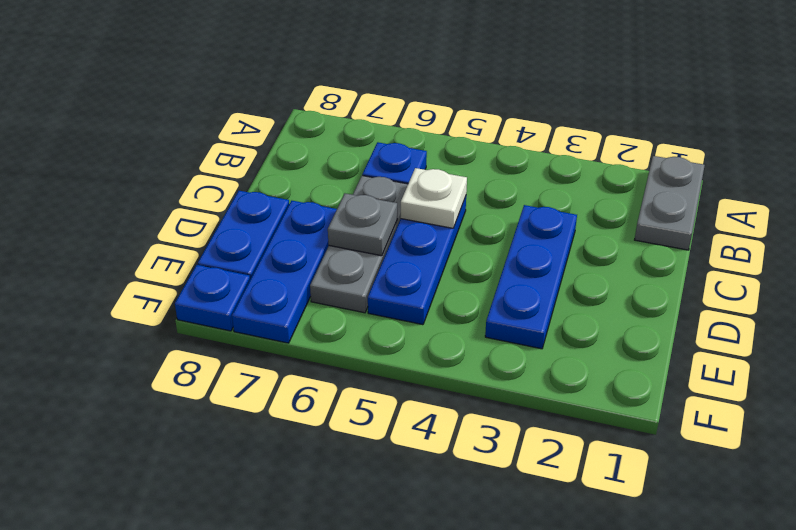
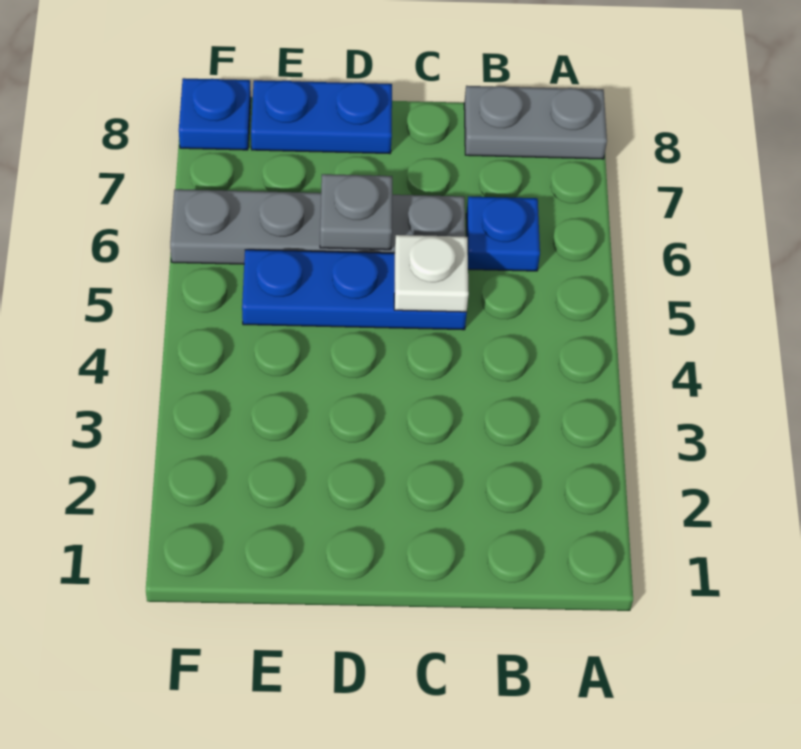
grey plate A1:B1 level 1 -> grey plate A8:B8 level 1
blue plate C3:E3 level 1 -> none
grey plate C6:E6 level 1 -> grey plate C6:F6 level 1
blue plate D7:F7 level 1 -> none

